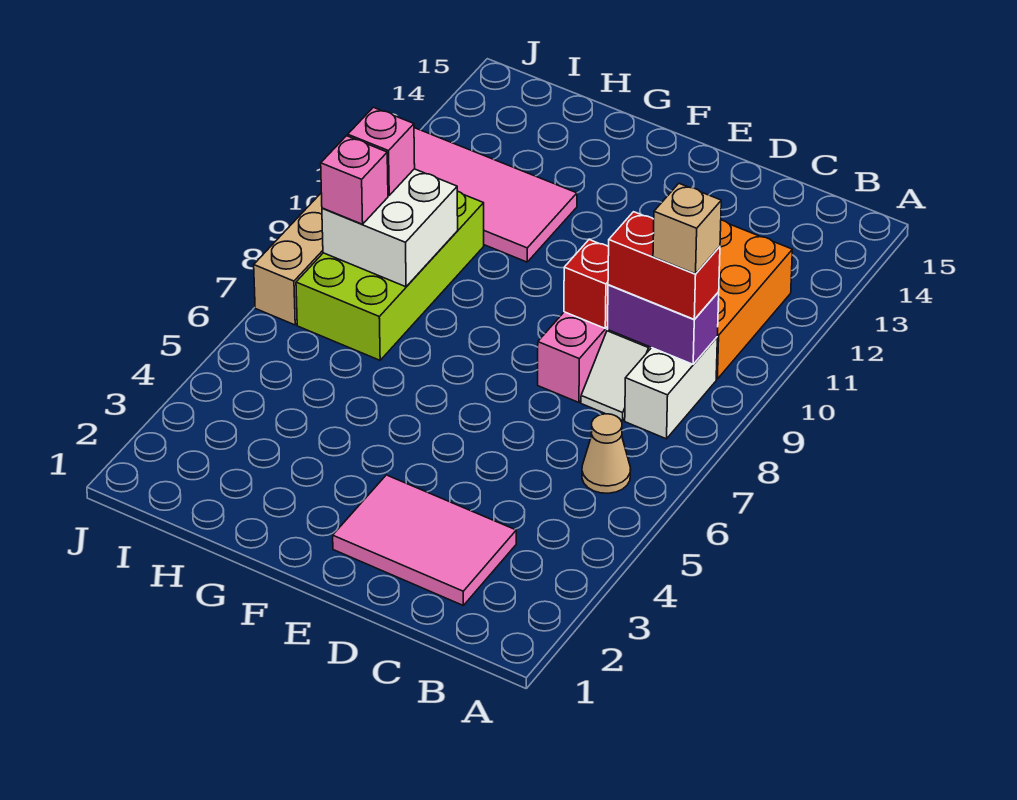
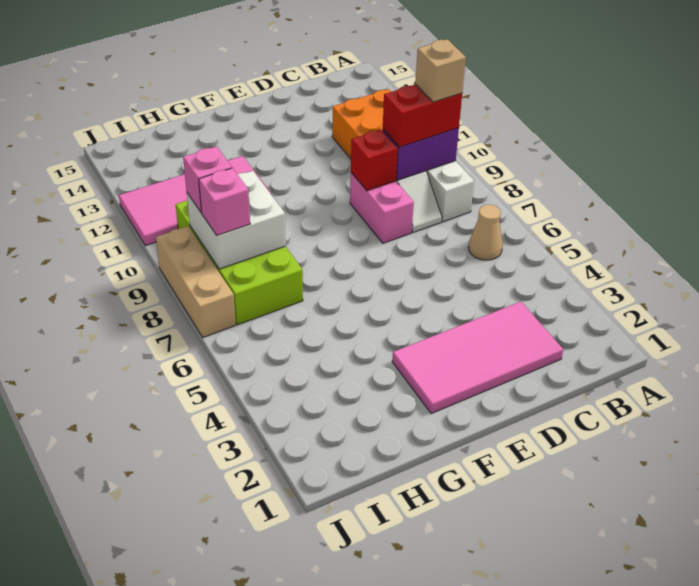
pink tile C2:E3 level 1 -> pink tile C2:F3 level 1

